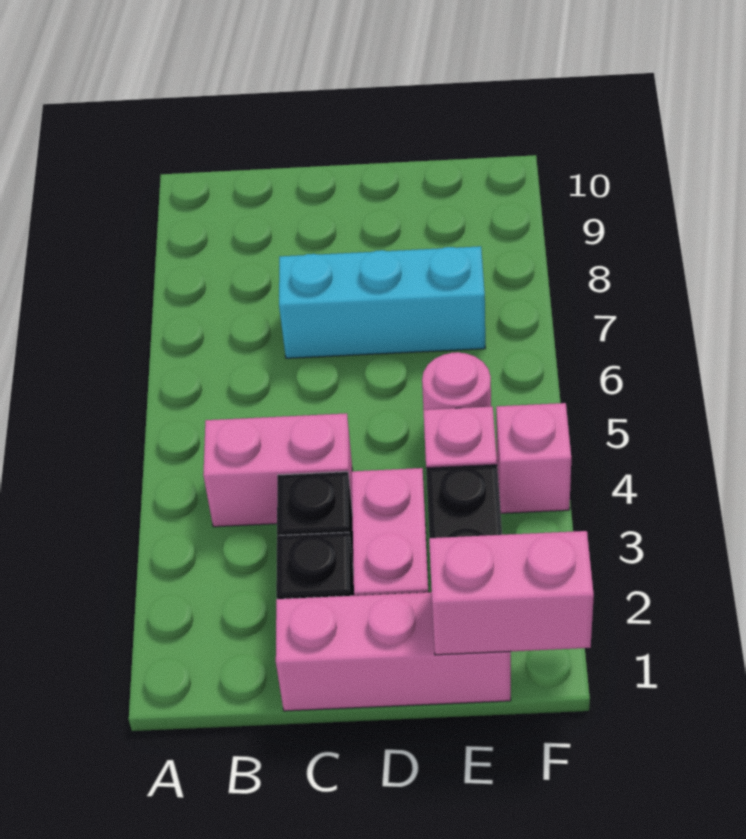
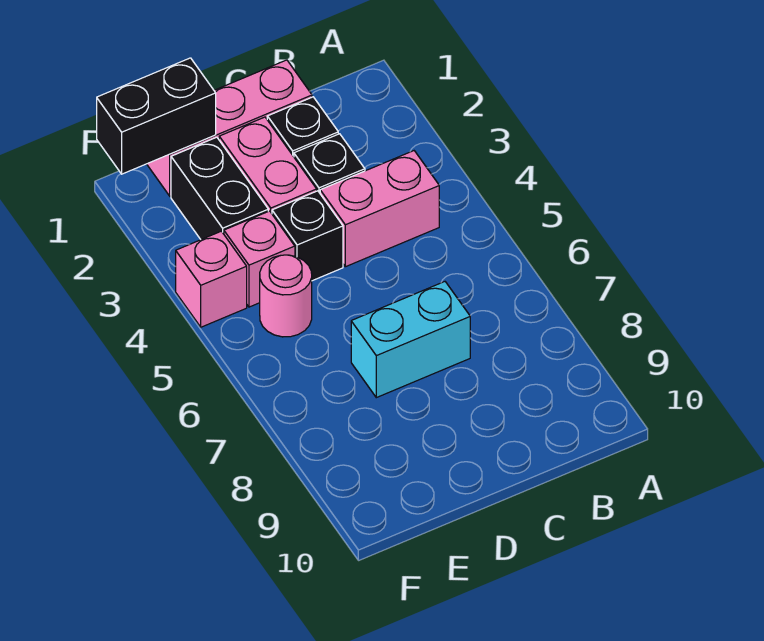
cyan brick C7:E7 level 1 -> cyan brick C7:D7 level 1
none -> black brick D4 level 1
pink brick E1:F1 level 2 -> black brick E1:F1 level 2

